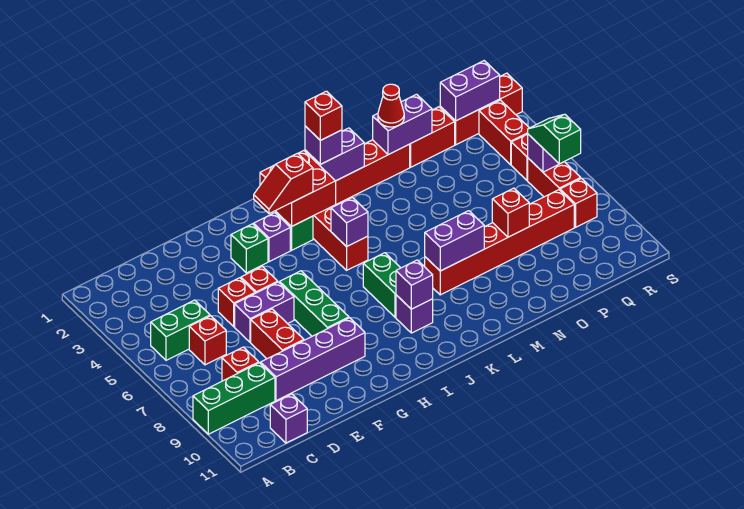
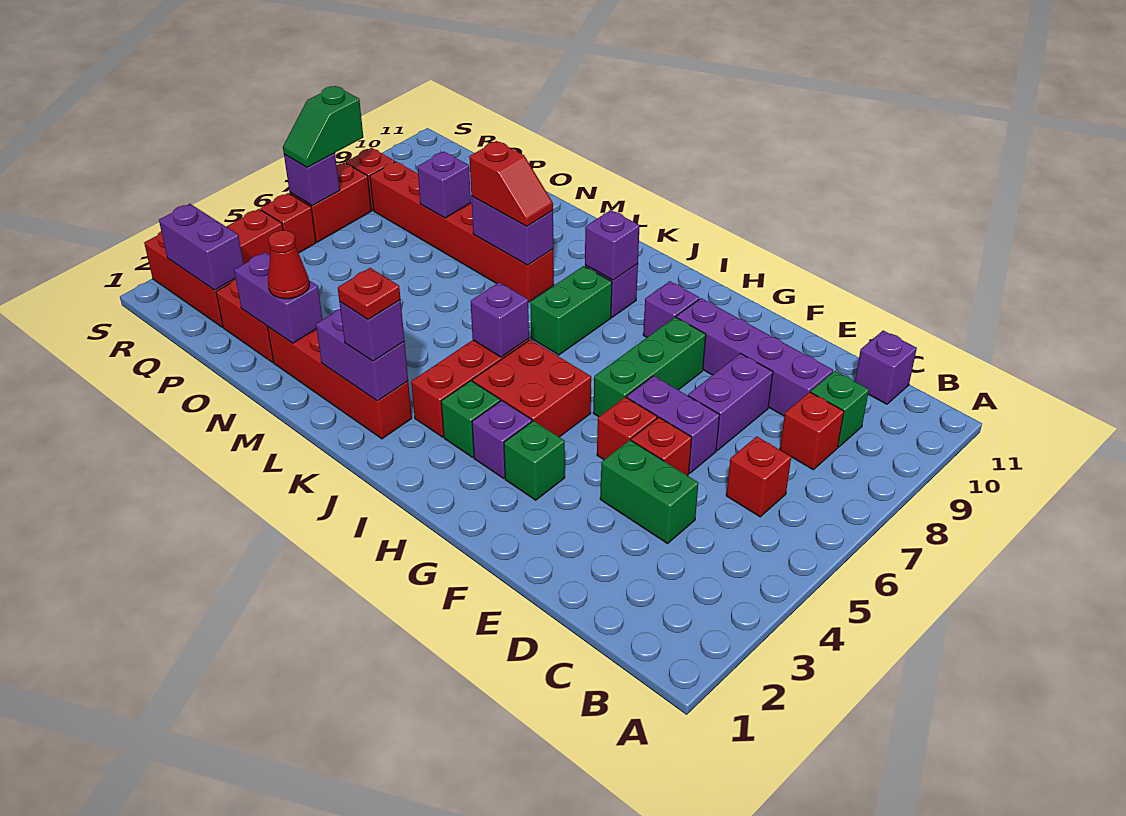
green brick A9:C9 level 1 -> green brick C9 level 1
green brick B5:C5 level 1 -> green brick D4:E4 level 1
red brick E7:E8 level 1 -> purple brick E7:E8 level 1
red slope H3:I3 level 3 top I -> red slope L8:M8 level 3 top M
none -> purple brick H9 level 1
red brick I2:J3 level 2 -> red brick H4:I5 level 1
red brick K2 level 4 -> red plate K2 level 4
red brick O8 level 2 -> purple brick O8 level 2

